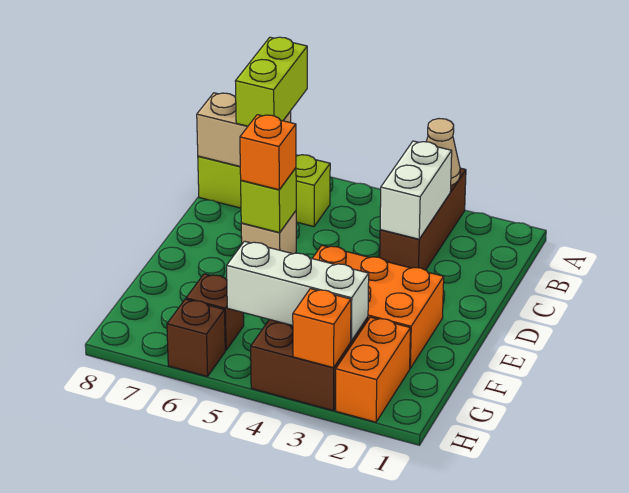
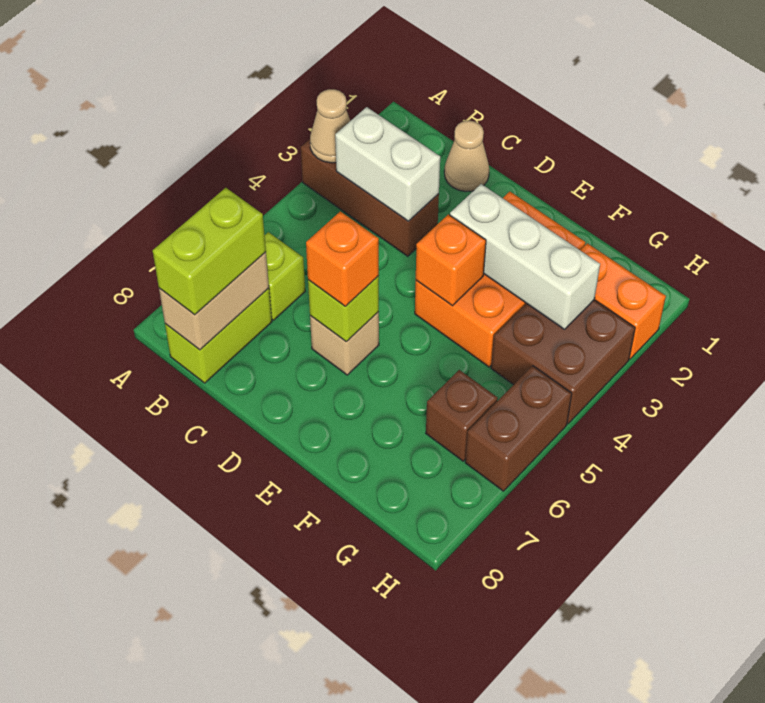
lime brick A7:B7 level 3 -> lime brick B7:B8 level 3
none -> tan cone C1 level 1
white brick G3:G5 level 2 -> white brick E3:G3 level 2
orange brick H3 level 2 -> orange brick E4 level 2
brown brick H6 level 1 -> brown brick H5:H6 level 1

